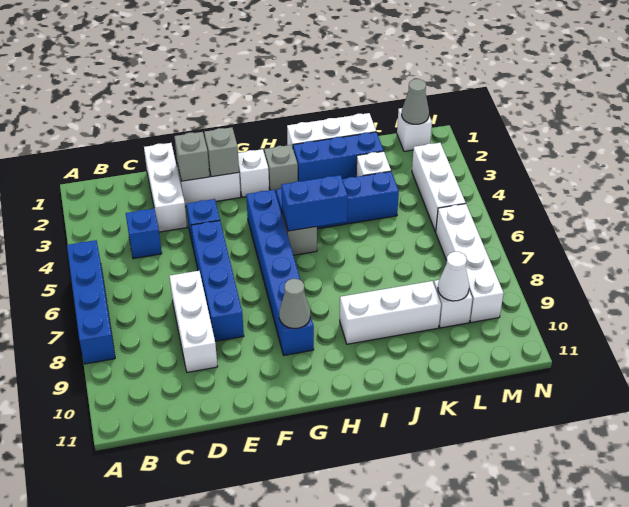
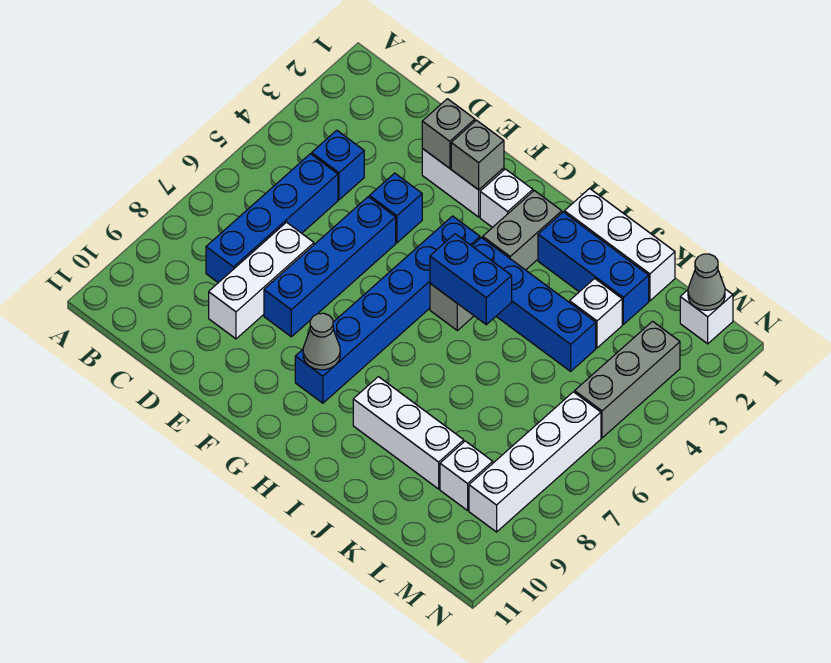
blue brick A5:A8 level 1 -> blue brick C5:C8 level 1
white brick D1:D3 level 1 -> none
grey brick H2 level 1 -> grey brick H2:H3 level 1
white cone L9 level 2 -> none
white brick M3:M5 level 1 -> grey brick M3:M5 level 1

